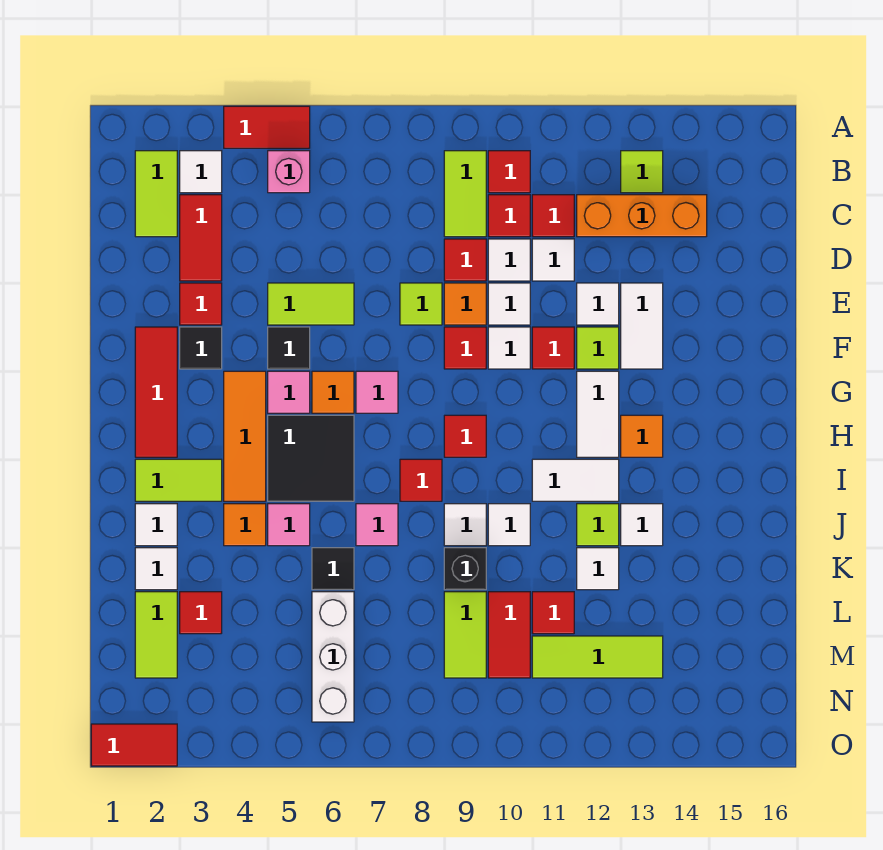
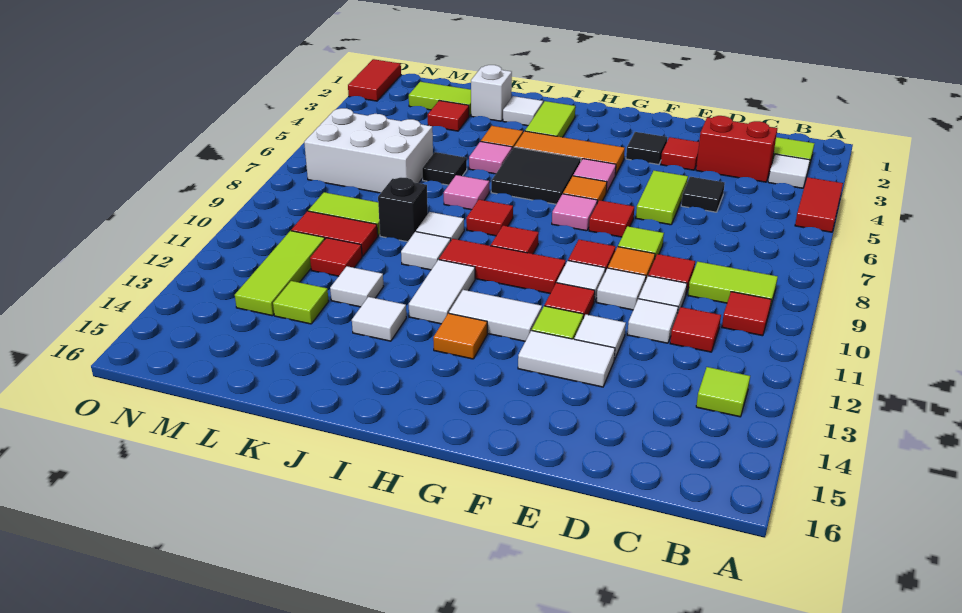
pink brick B5 level 1 -> none
red tile C3:D3 level 1 -> red brick C3:D3 level 1
red tile C10 level 1 -> red tile F7 level 1
orange brick C12:C14 level 1 -> none
red tile F2:H2 level 1 -> red tile G10:I10 level 1
black tile F5 level 1 -> black tile D5 level 1
lime tile J12 level 1 -> lime tile L13 level 1
white tile K2 level 1 -> white brick K2 level 1
white brick L6:N6 level 1 -> white brick L6:N7 level 1

